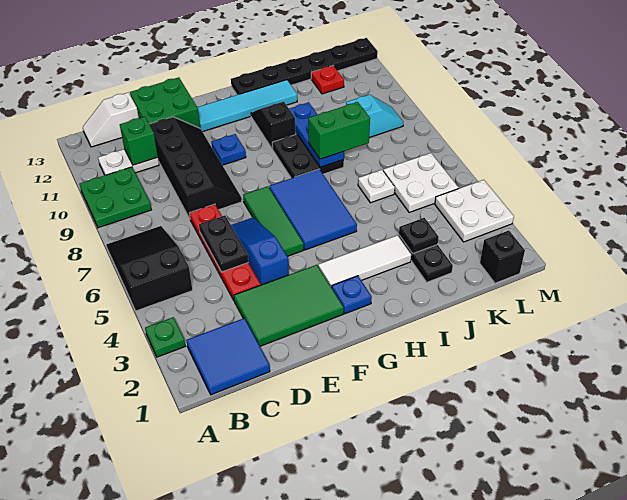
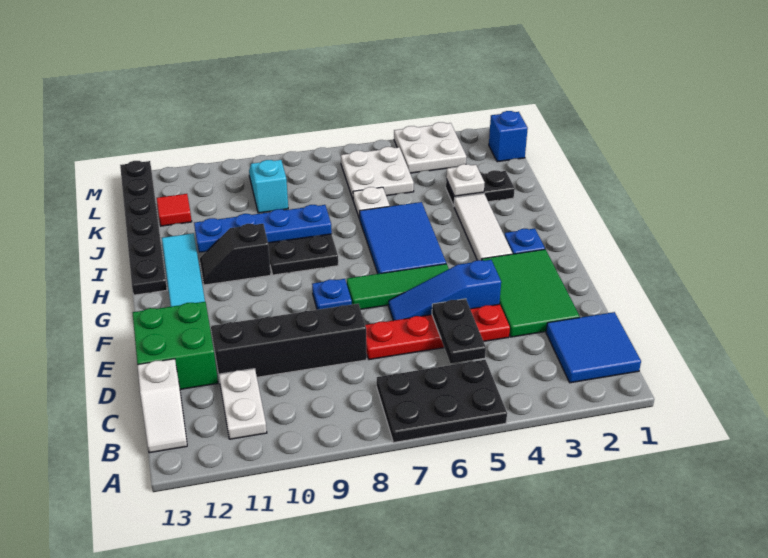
green plate A3 level 1 -> none
black slope A5:B7 level 1 top 5 -> black plate A5:B7 level 1
green plate A9:B10 level 1 -> none
green brick C11 level 2 -> none
black plate D5:D6 level 2 -> black plate C5:D5 level 2
blue plate F10 level 1 -> blue plate F8 level 1
blue tile G5:H7 level 1 -> blue tile G5:I6 level 1
blue plate I8:I10 level 2 -> blue plate I8:I11 level 2
green brick I8:J8 level 3 -> none
black plate J3 level 2 -> white plate J3 level 2
red plate K12 level 1 -> red tile K12 level 1
black brick L1 level 1 -> blue brick L1 level 1

